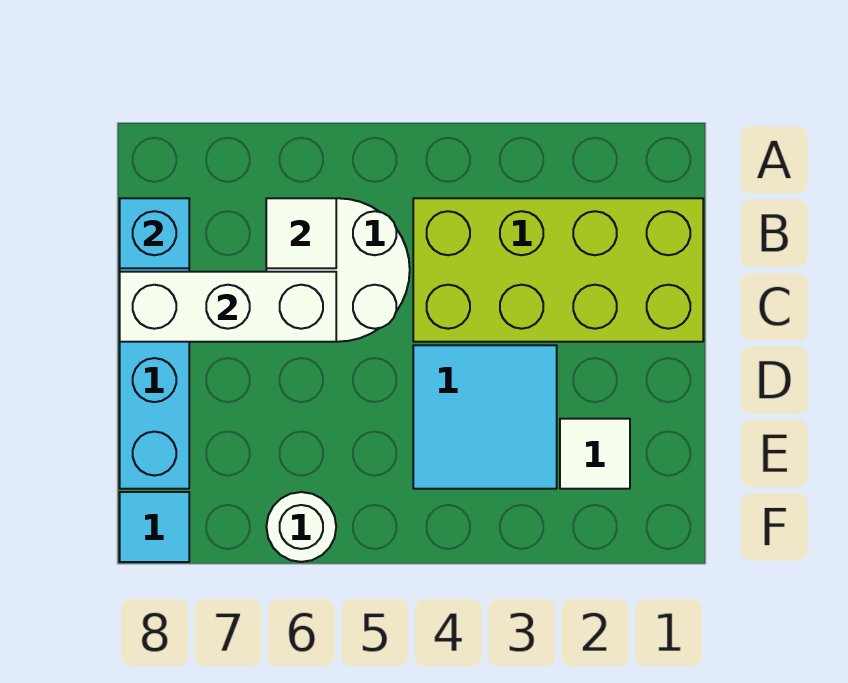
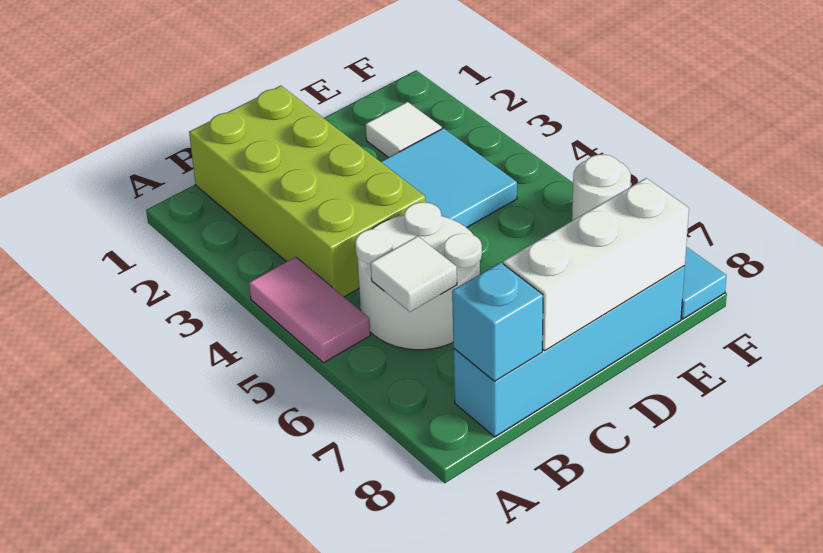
none -> pink tile A4:A5 level 1
white brick C6:C8 level 2 -> white brick C8:E8 level 2

